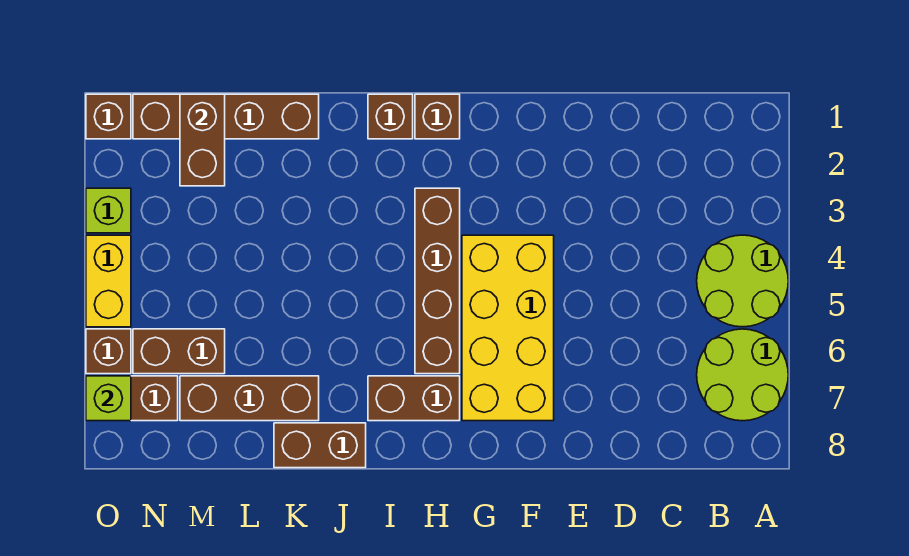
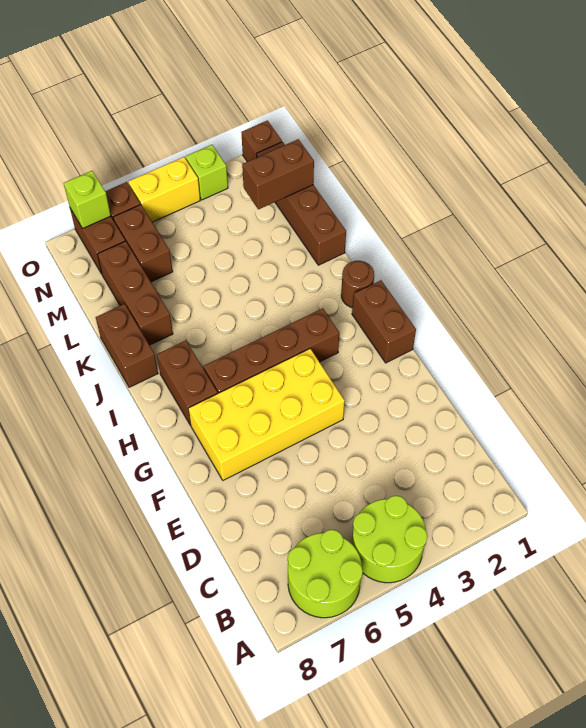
brown brick H1 level 1 -> brown brick G1:H1 level 1
brown brick I1 level 1 -> brown round brick I1 level 1

